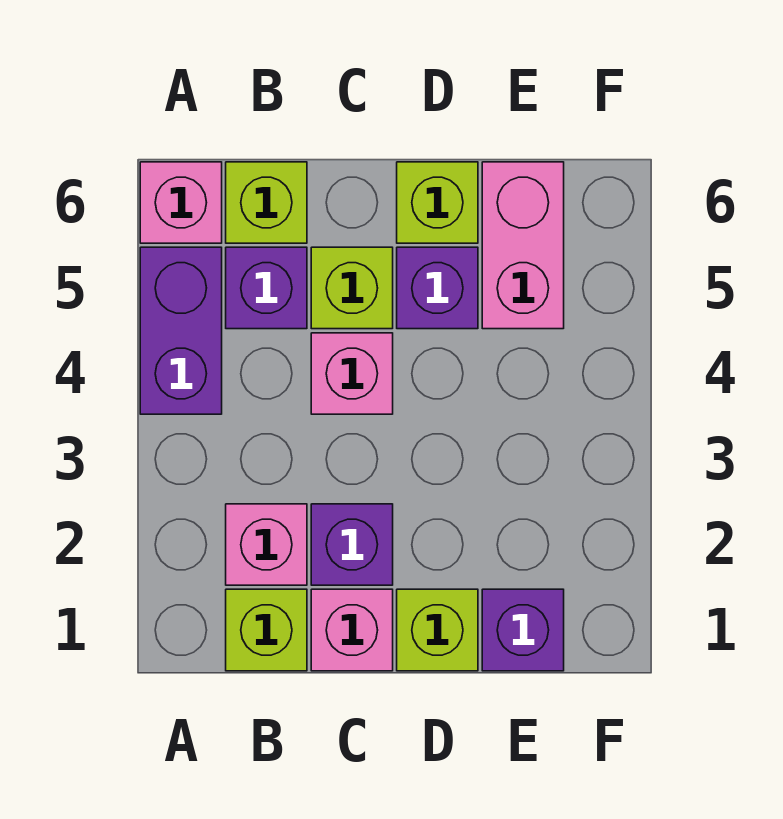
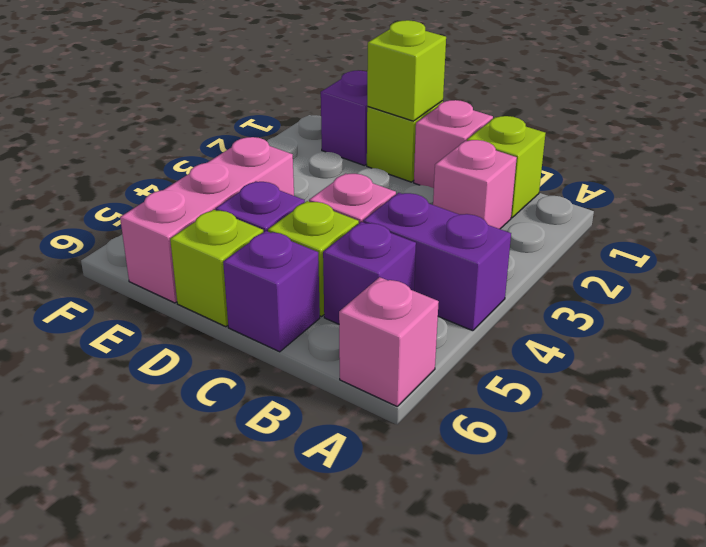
purple brick A4:A5 level 1 -> purple brick A4:B4 level 1
lime brick B6 level 1 -> lime brick D1 level 2
purple brick C2 level 1 -> purple brick C6 level 1
pink brick E5:E6 level 1 -> pink brick E4:E6 level 1

